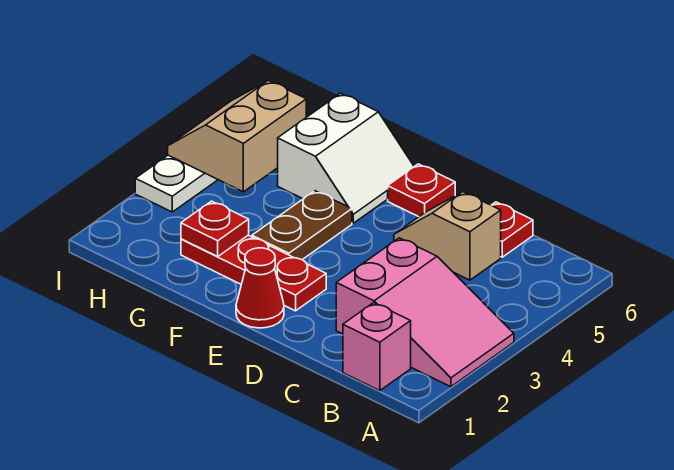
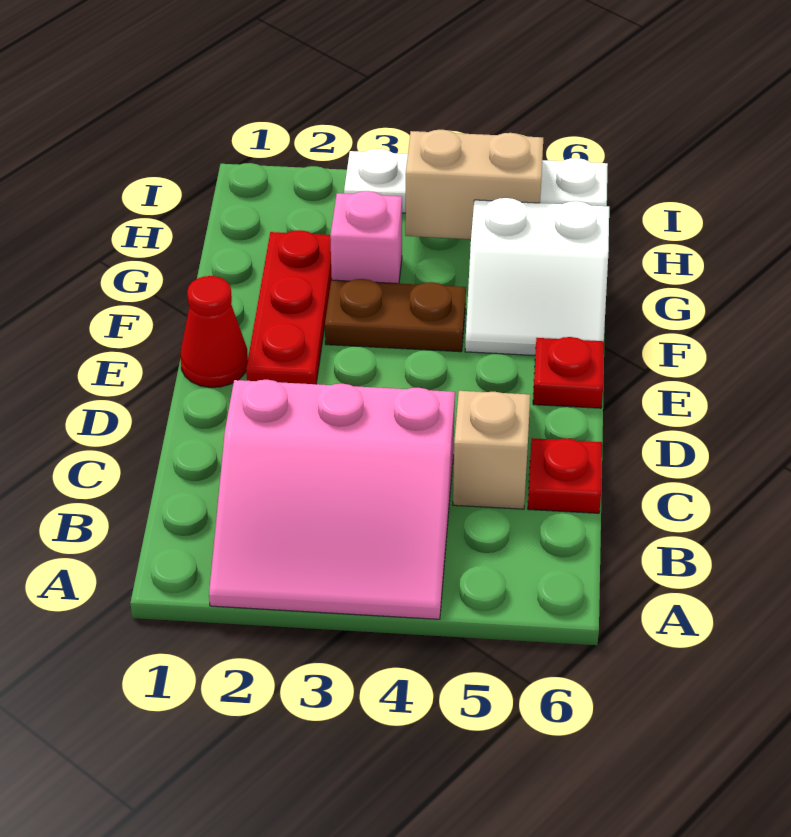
pink slope A2:C3 level 1 top C -> pink slope A2:C4 level 1 top C
pink brick B1 level 1 -> pink brick G3 level 1
red plate G2 level 2 -> none

